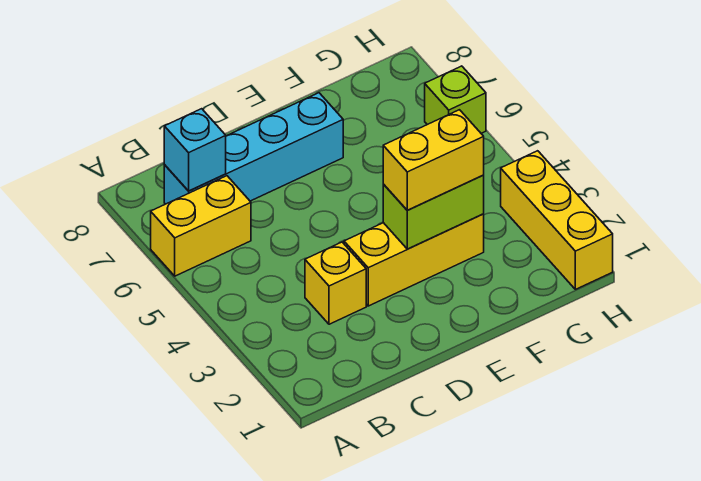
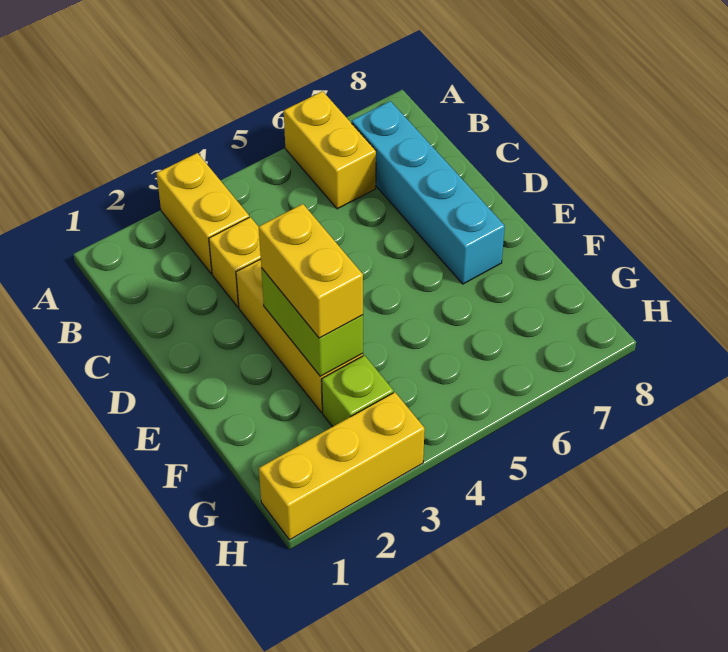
none -> yellow brick A3:B3 level 1
cyan brick B7 level 2 -> none
lime brick H6 level 1 -> lime brick G3 level 1

